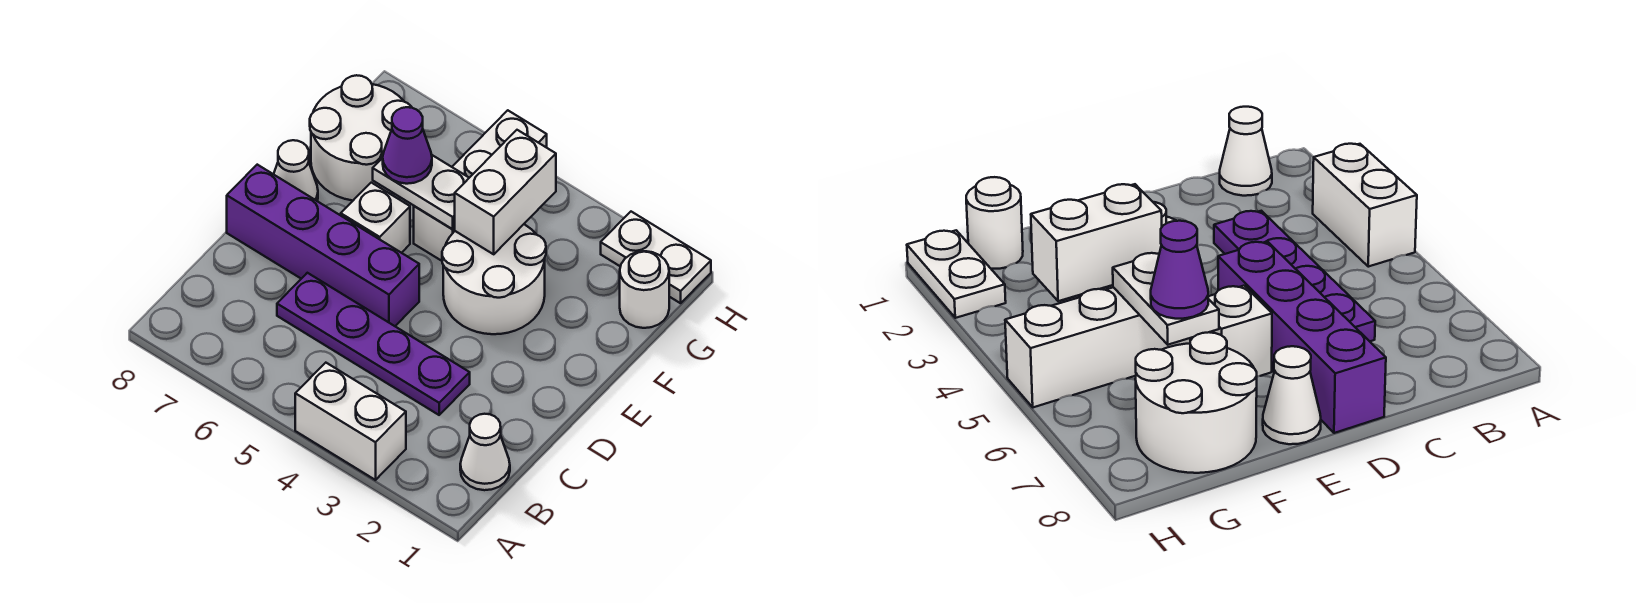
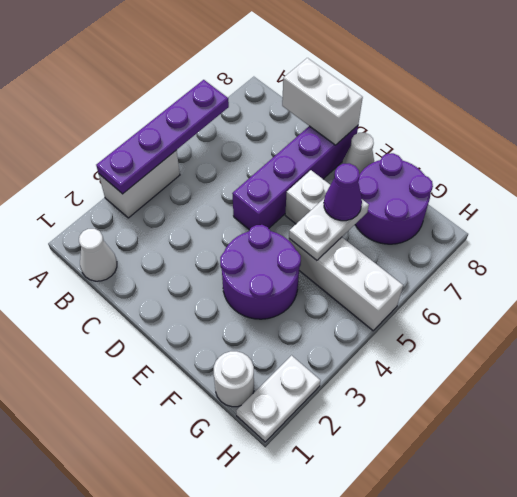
purple plate C3:C6 level 1 -> purple plate A3:A6 level 2
white round brick E3:F4 level 1 -> purple round brick E3:F4 level 1
white brick F4:G4 level 2 -> white brick C8:D8 level 2
white round brick F7:G8 level 1 -> purple round brick F7:G8 level 1

